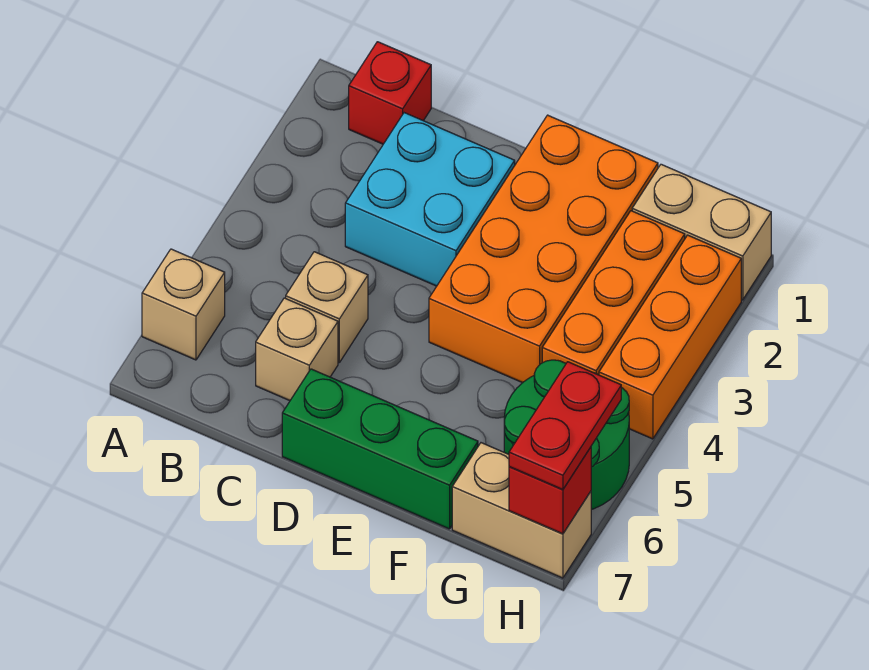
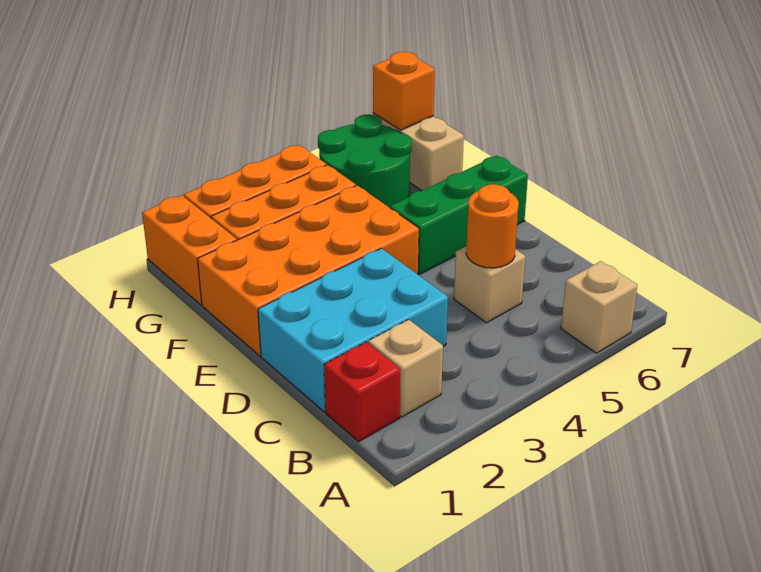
cyan brick C2:D3 level 1 -> cyan brick C1:D3 level 1
none -> orange round brick C5 level 2
tan brick C6 level 1 -> tan brick B2 level 1
green brick D7:F7 level 1 -> green brick E5:E7 level 1
tan brick G1:H1 level 1 -> orange brick G1:H1 level 1
red plate H6:H7 level 3 -> none
red brick H7 level 2 -> orange brick H7 level 2

